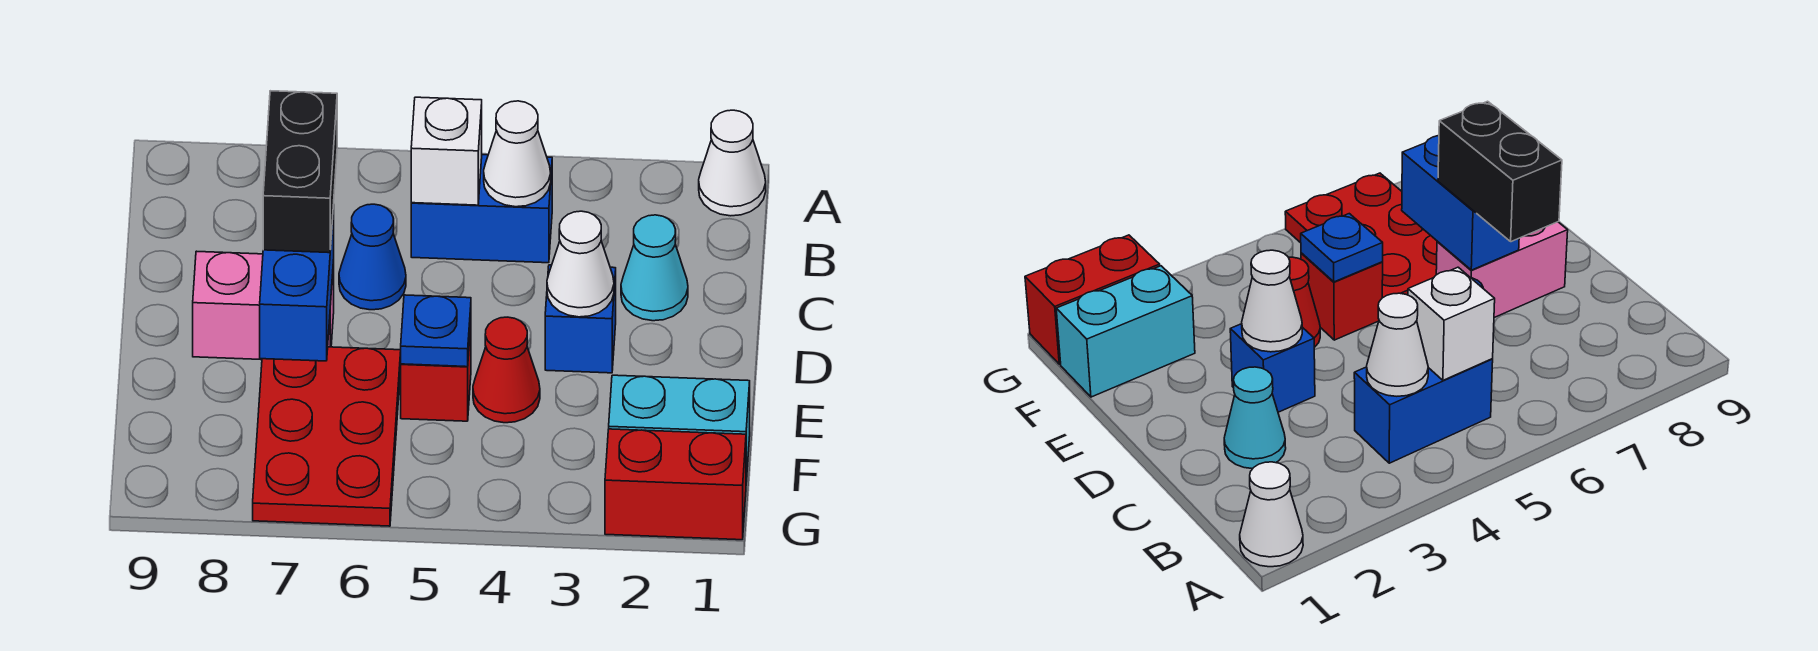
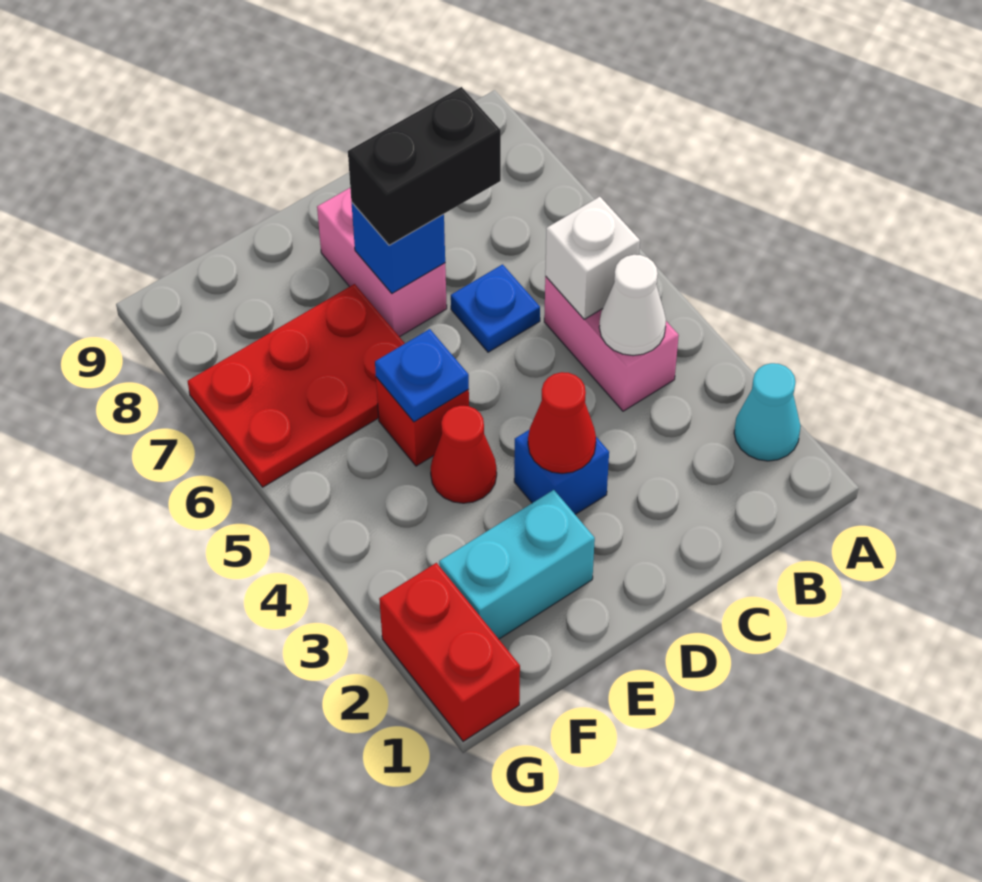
white cone A1 level 1 -> none
blue brick B4:B5 level 1 -> pink brick B4:B5 level 1
cyan cone C2 level 1 -> cyan cone A2 level 1
blue cone C6 level 1 -> blue plate C6 level 1
white cone D3 level 2 -> red cone D3 level 2
blue brick D7:E7 level 2 -> blue brick D7 level 2
cyan brick F1:F2 level 1 -> cyan brick E2:F2 level 1

